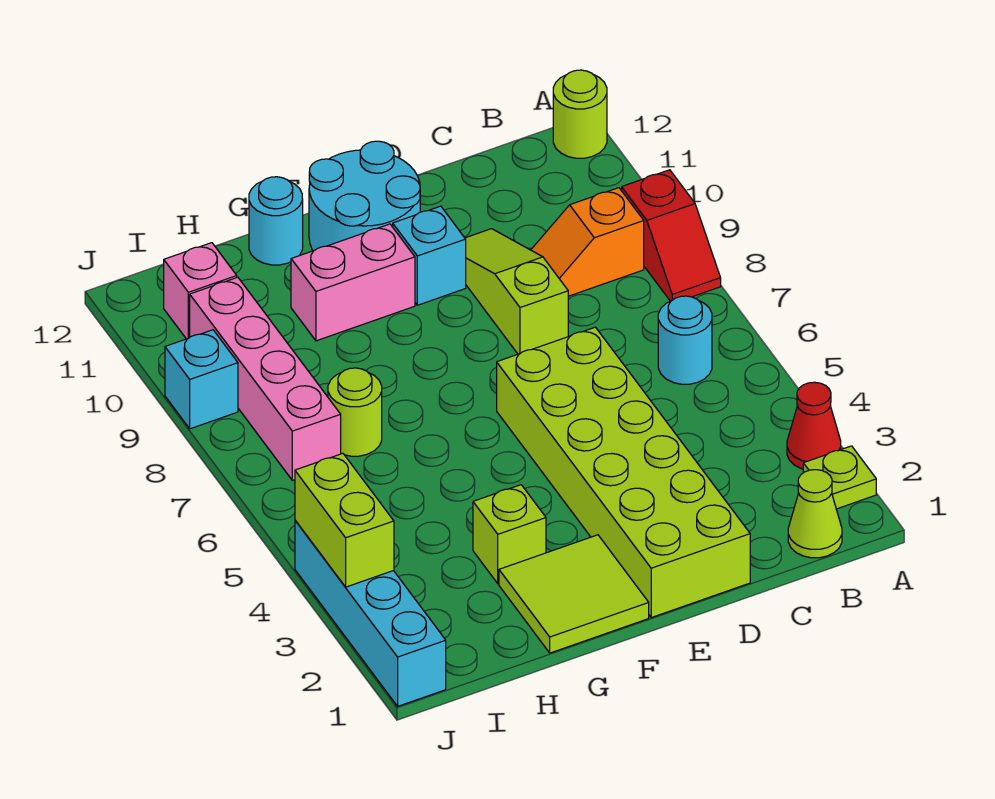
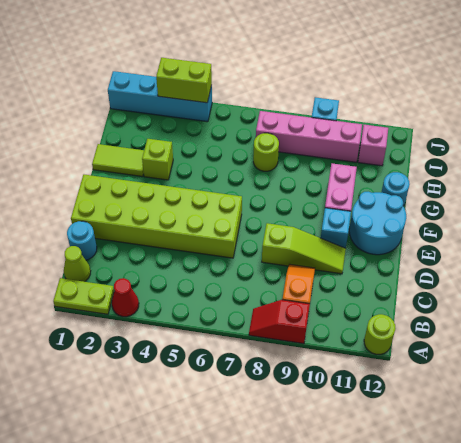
lime plate A2 level 1 -> lime plate A1:A2 level 1
cyan round brick B6 level 1 -> cyan round brick C1 level 1
lime tile F1:G2 level 1 -> lime tile G1:G2 level 1

